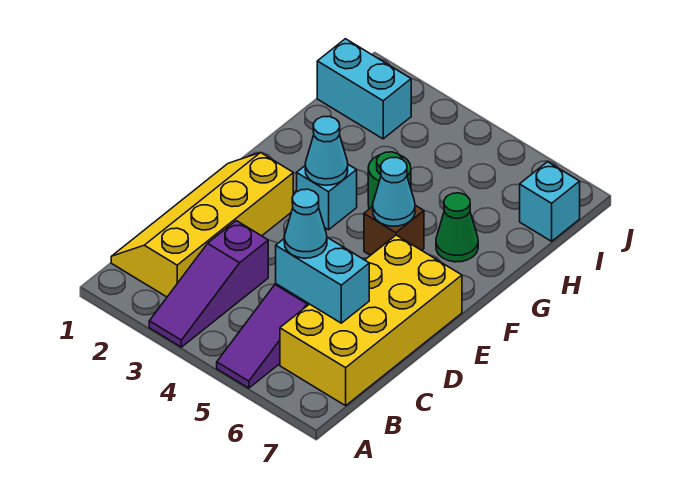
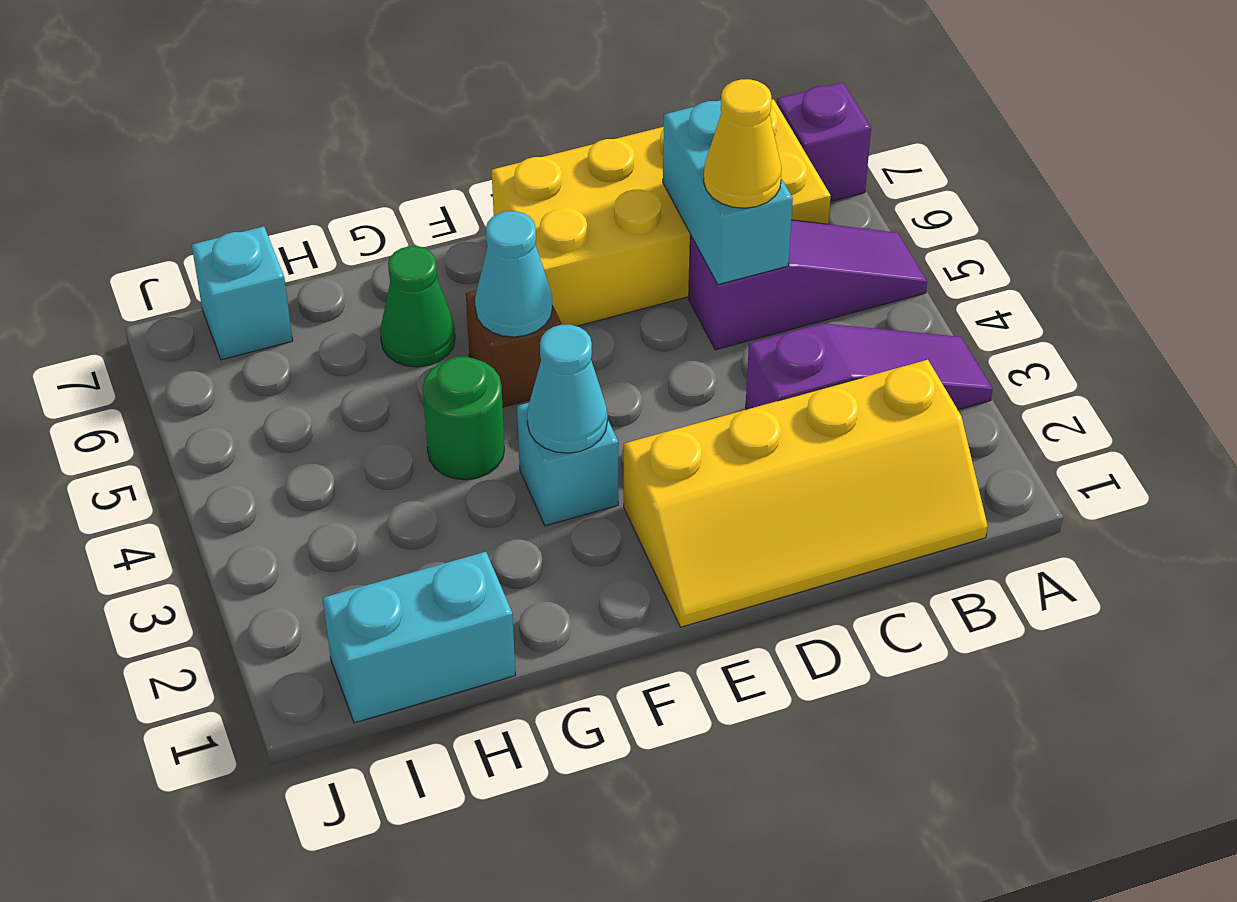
none -> purple brick A7 level 1
cyan cone C5 level 3 -> yellow cone C5 level 3
cyan brick I1:I2 level 1 -> cyan brick H1:I1 level 1

